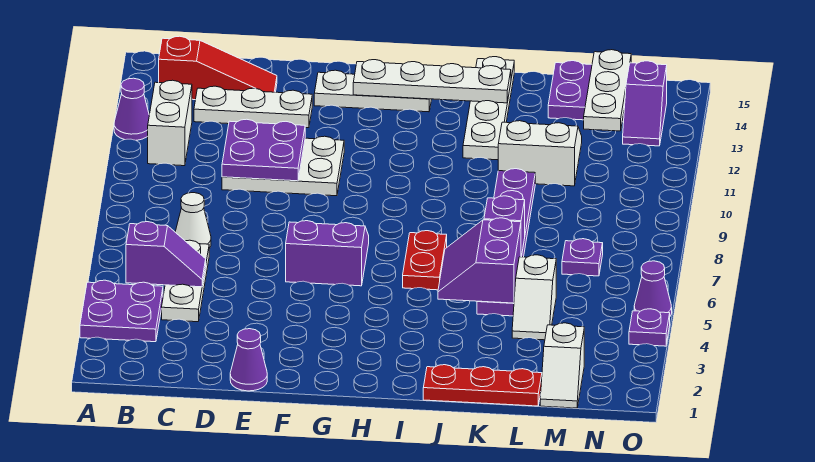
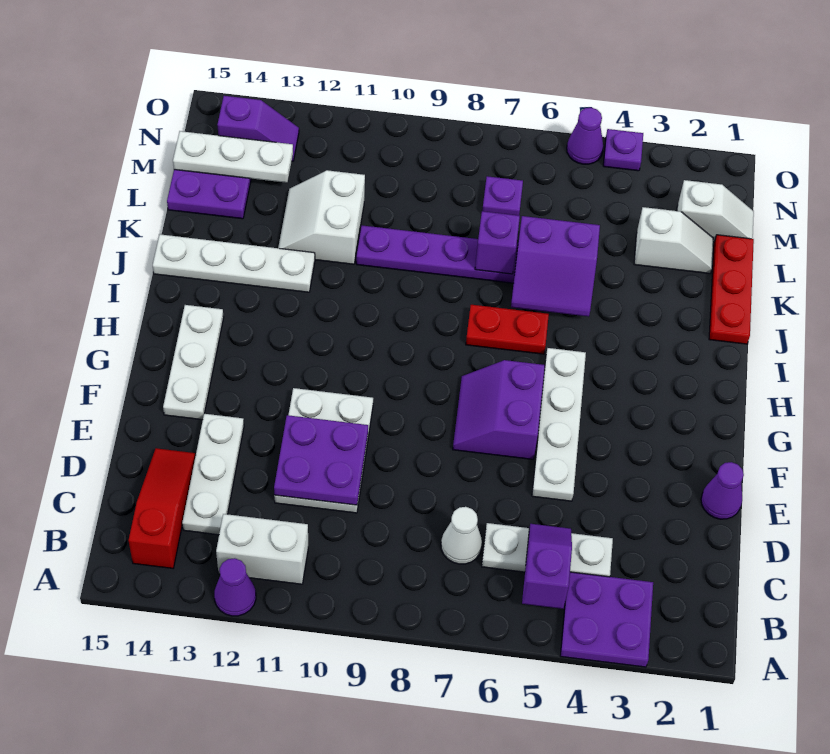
white plate G14:J14 level 2 -> white plate E5:H5 level 1
white slope L4:L5 level 1 top 5 -> white slope L2:L3 level 1 top 3

